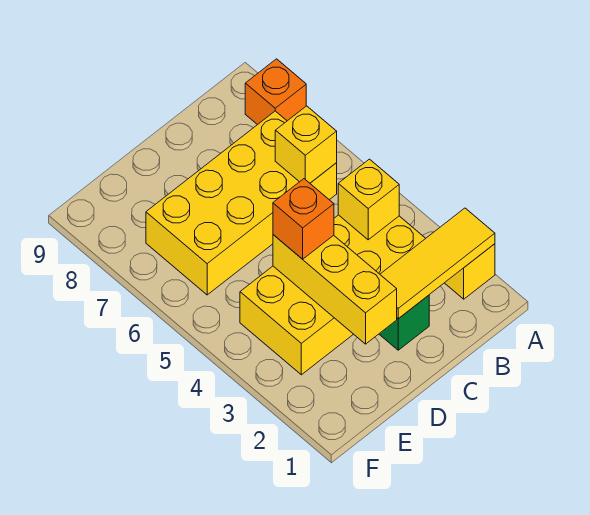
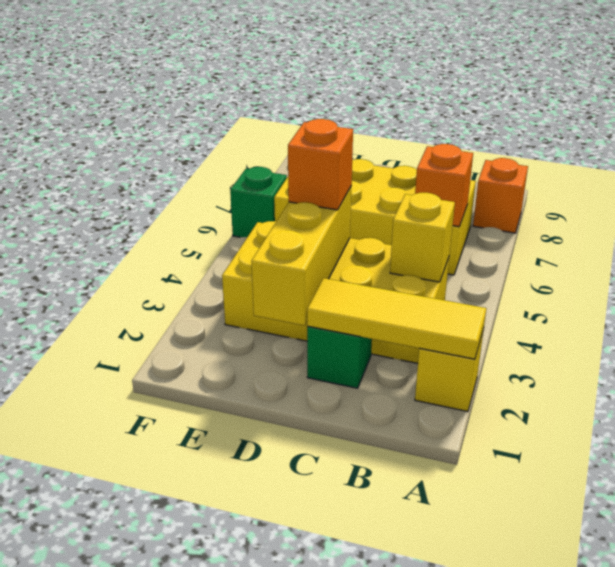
yellow brick B6 level 2 -> orange brick B6 level 2
none -> green brick F6 level 1

